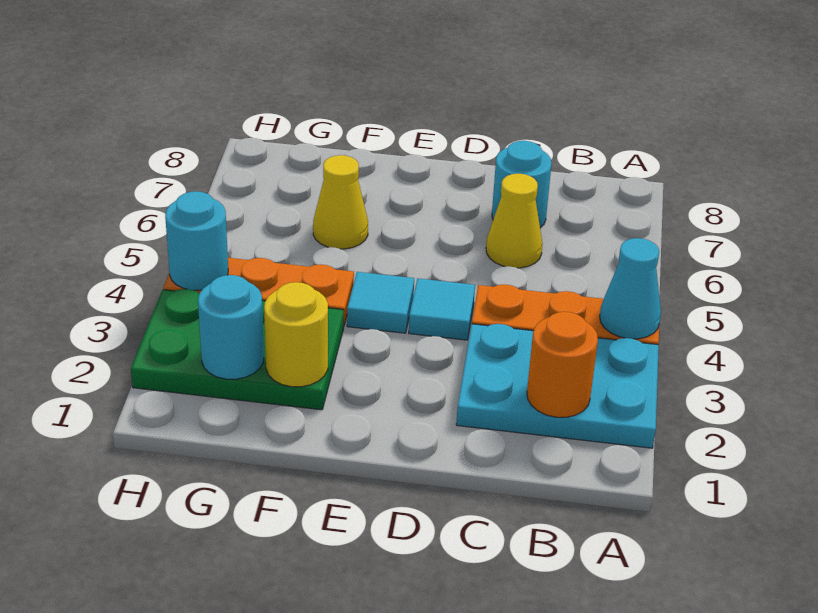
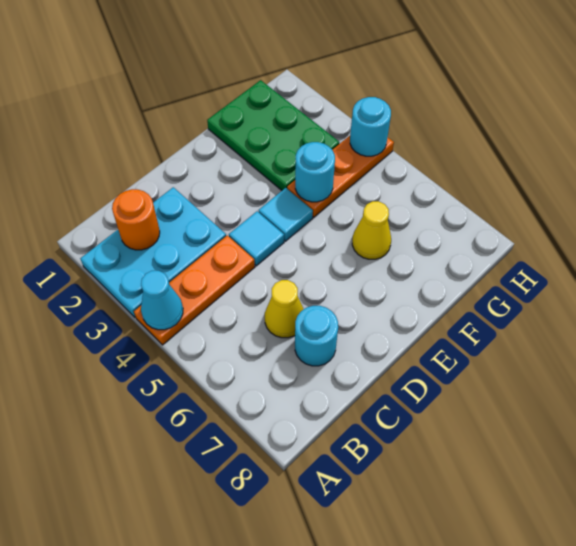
green plate F2:H3 level 1 -> green plate F1:G3 level 1
yellow round brick F2 level 2 -> none
cyan round brick G2 level 2 -> cyan round brick F4 level 2

